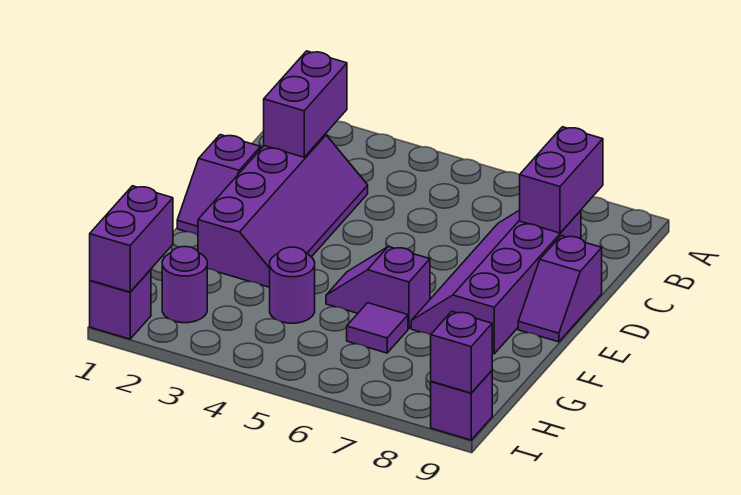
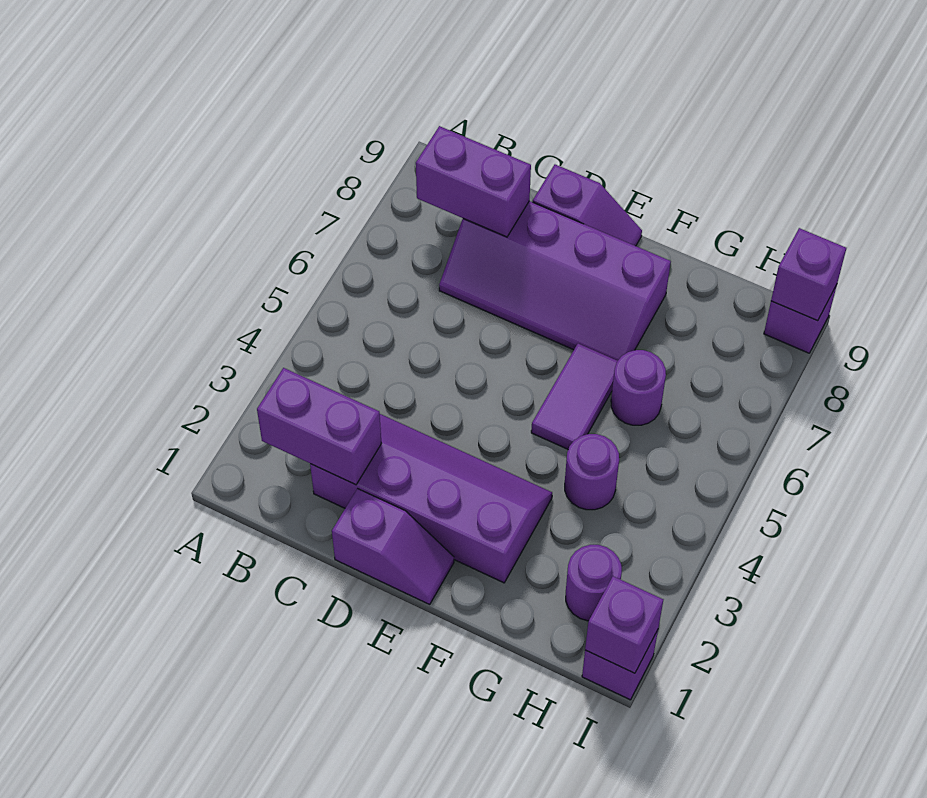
purple slope F5:F6 level 1 top 6 -> purple tile F5:F6 level 1
purple tile G6 level 1 -> purple round brick G6 level 1
purple brick H1:I1 level 2 -> purple brick I1 level 2

